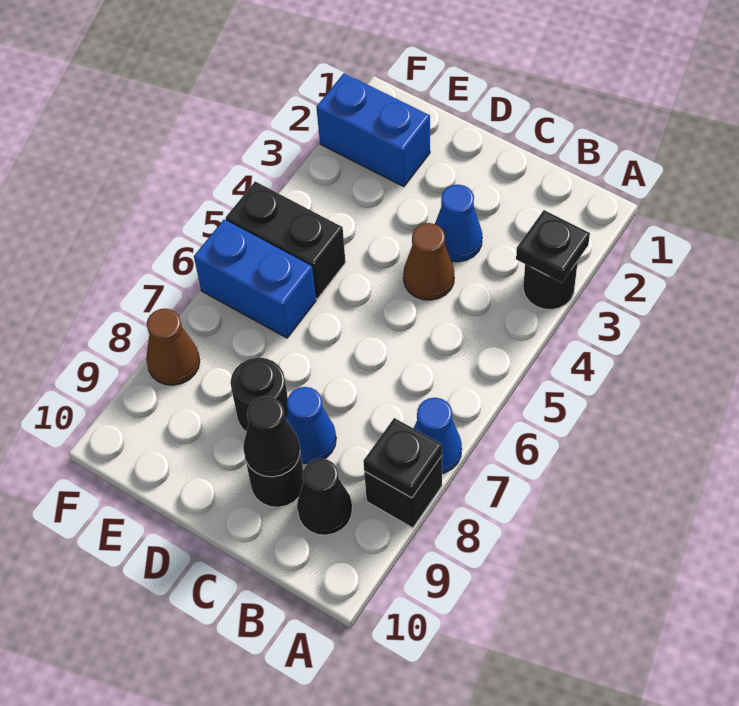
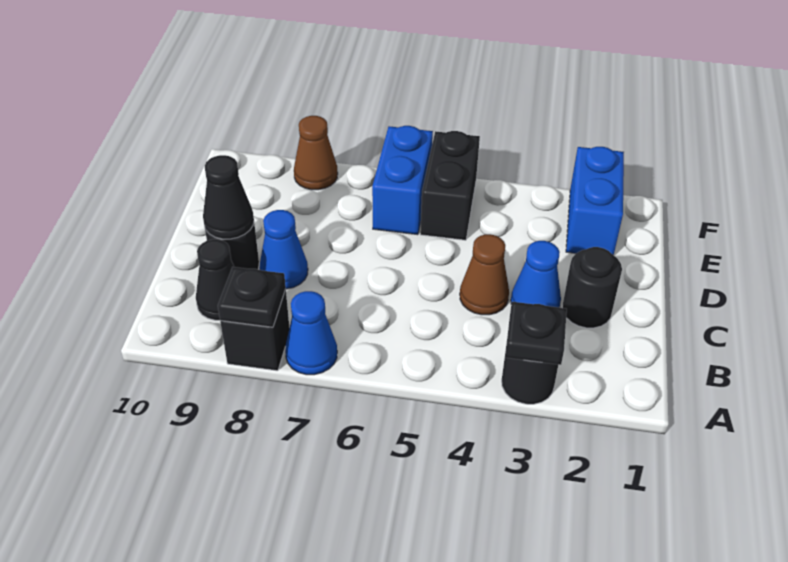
black round brick D8 level 1 -> black round brick C2 level 1

